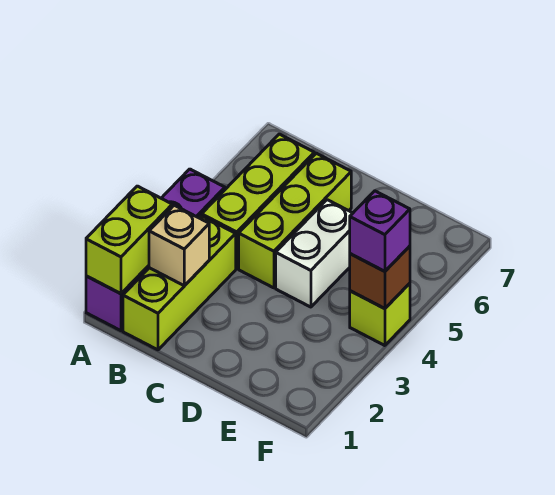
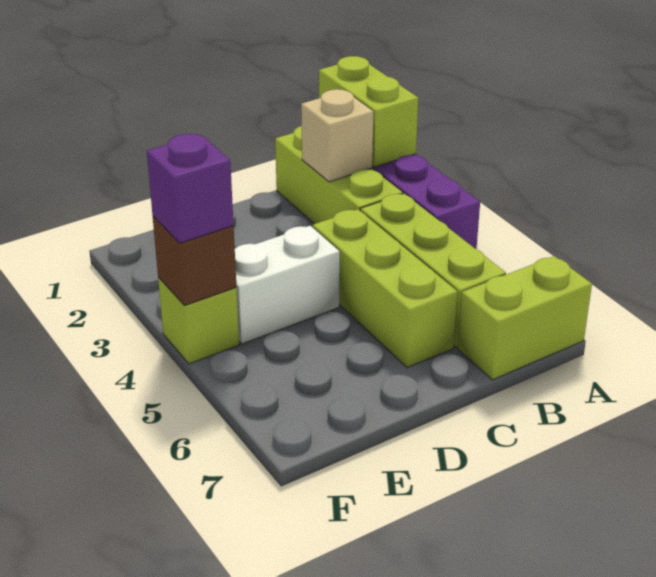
none -> lime brick A7:B7 level 1
white brick D4:D5 level 1 -> white brick D4:E4 level 1

